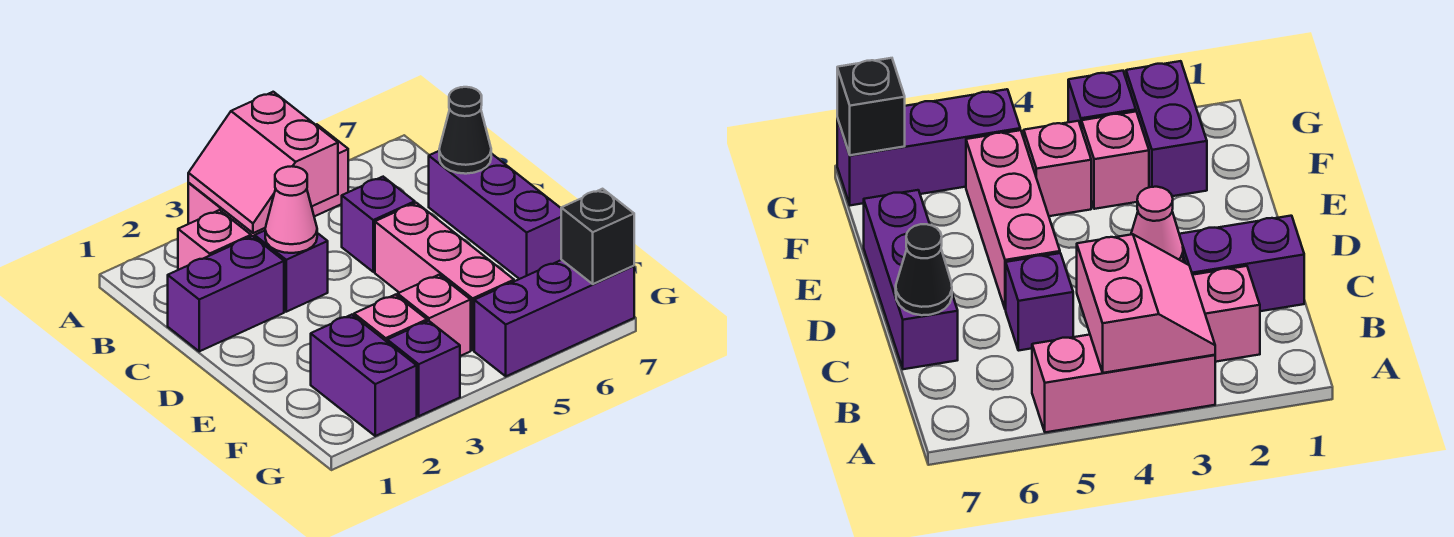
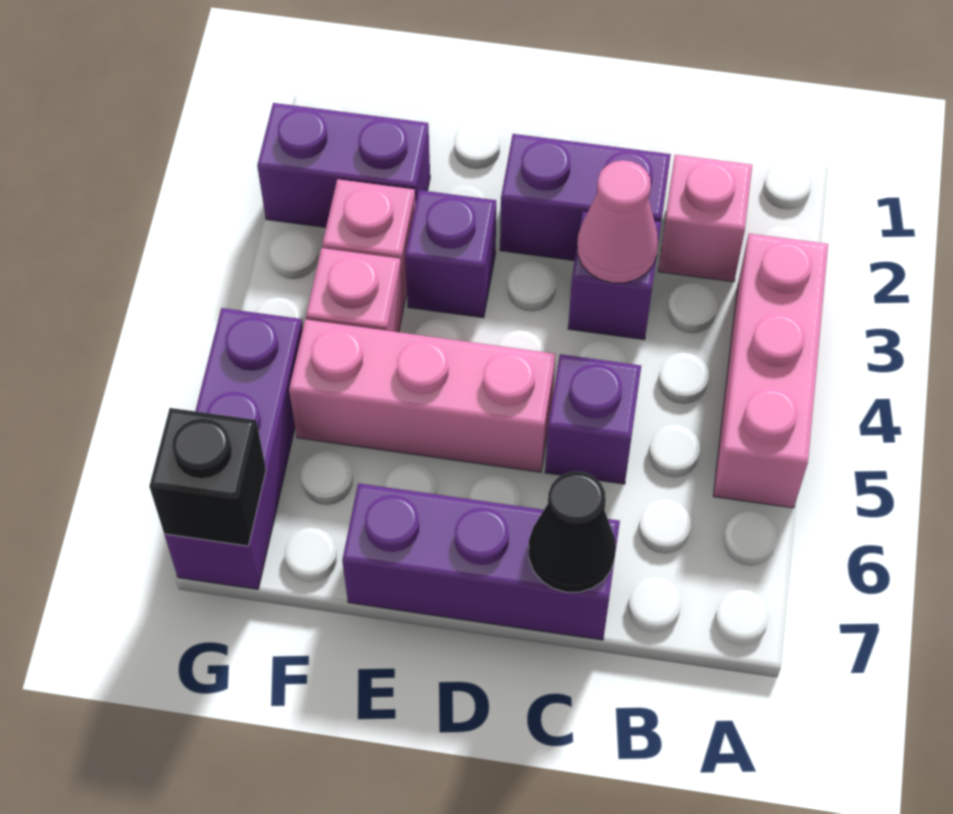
pink slope A3:B4 level 2 top 4 -> none
purple brick C1:C2 level 1 -> purple brick C2:D2 level 1
purple brick G3 level 1 -> purple brick E3 level 1

